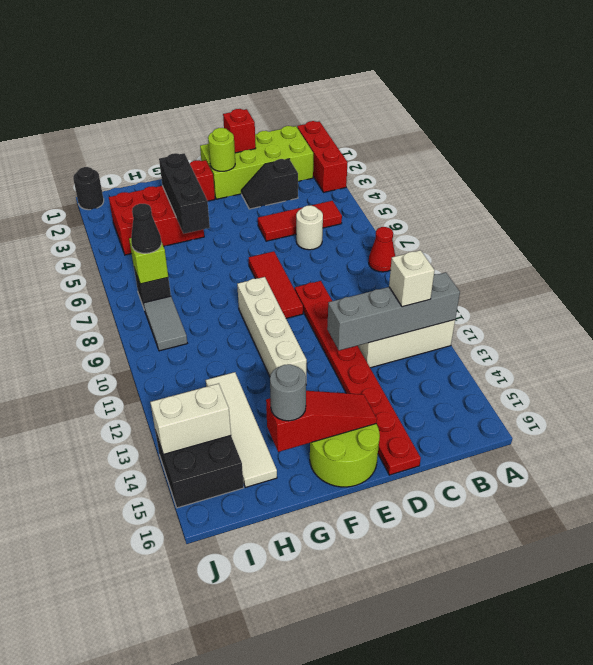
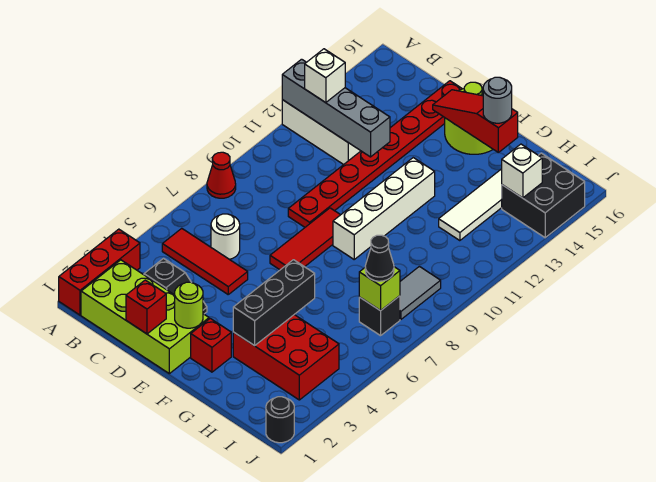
white brick I14:J14 level 2 -> white brick I14 level 2

